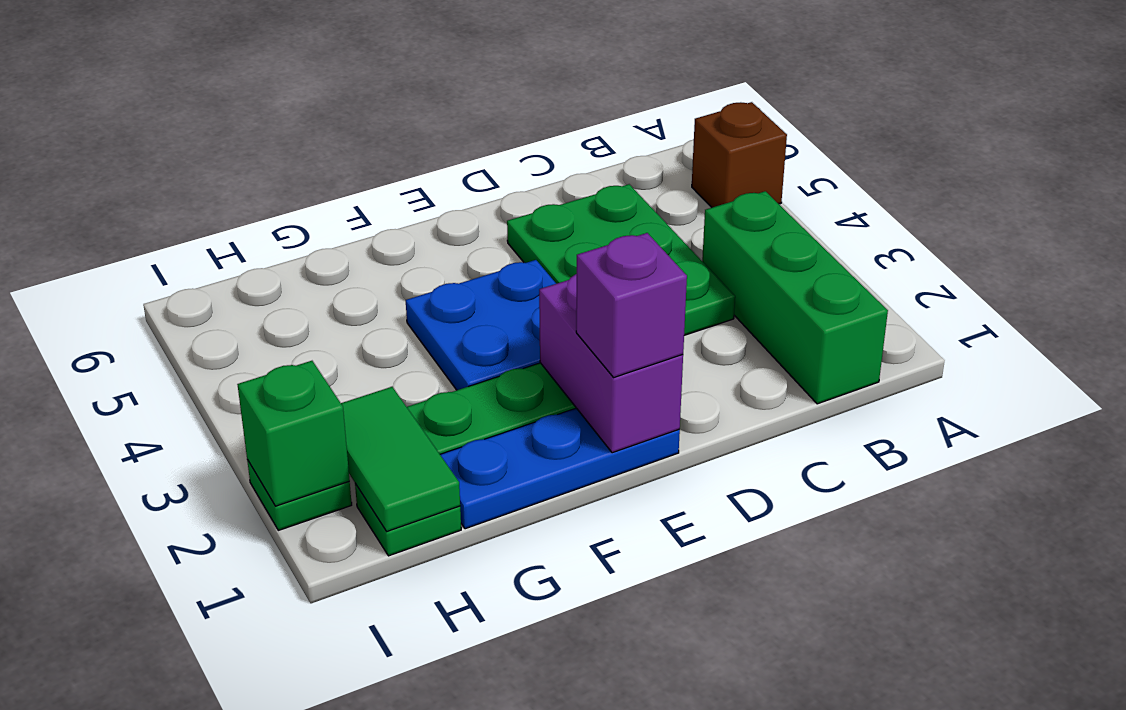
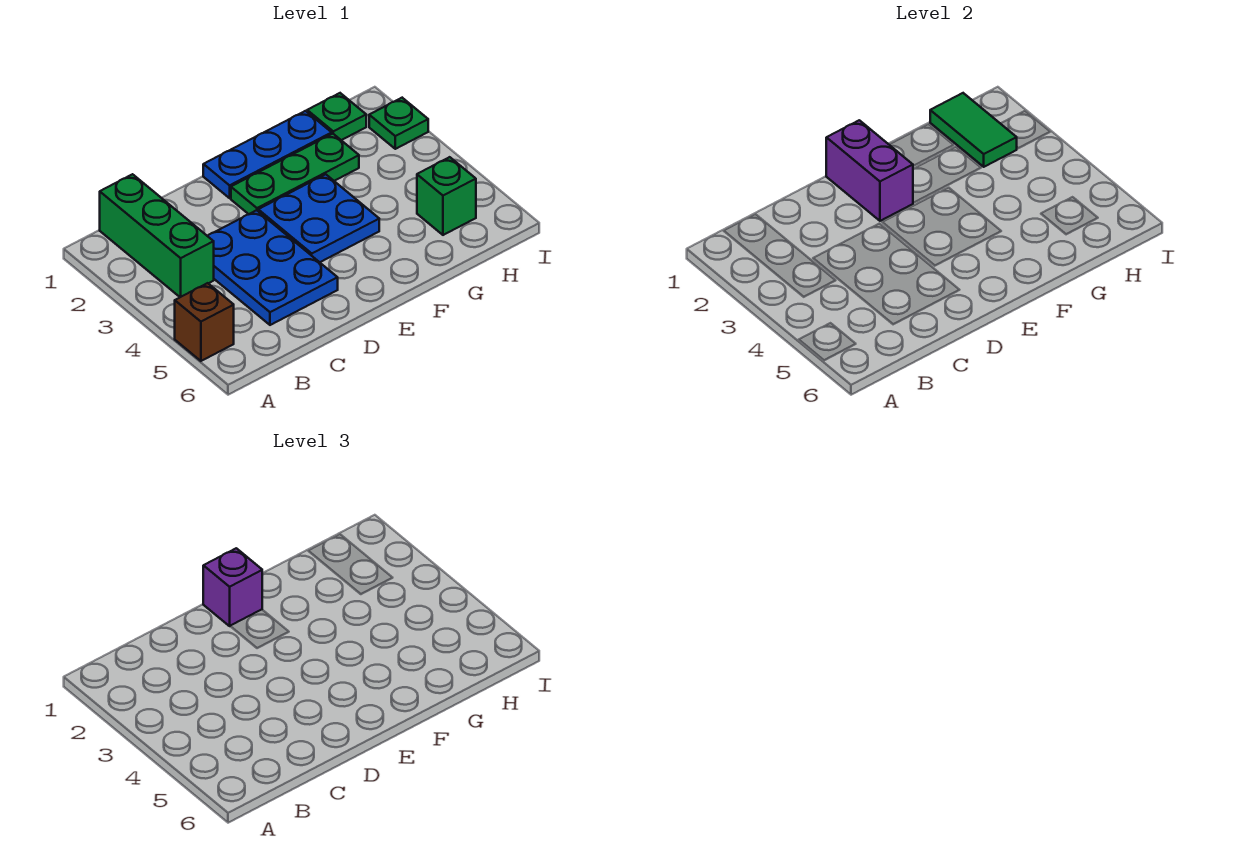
green plate C3:D5 level 1 -> blue plate C3:D5 level 1
green brick I2 level 2 -> green brick H5 level 1

